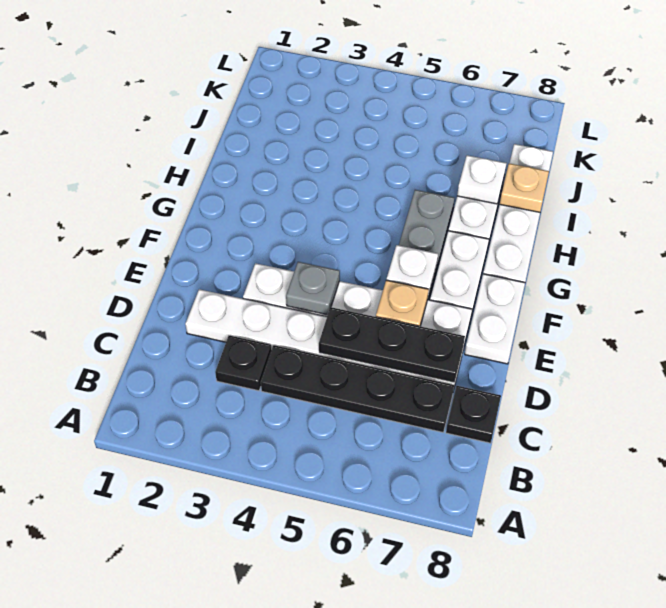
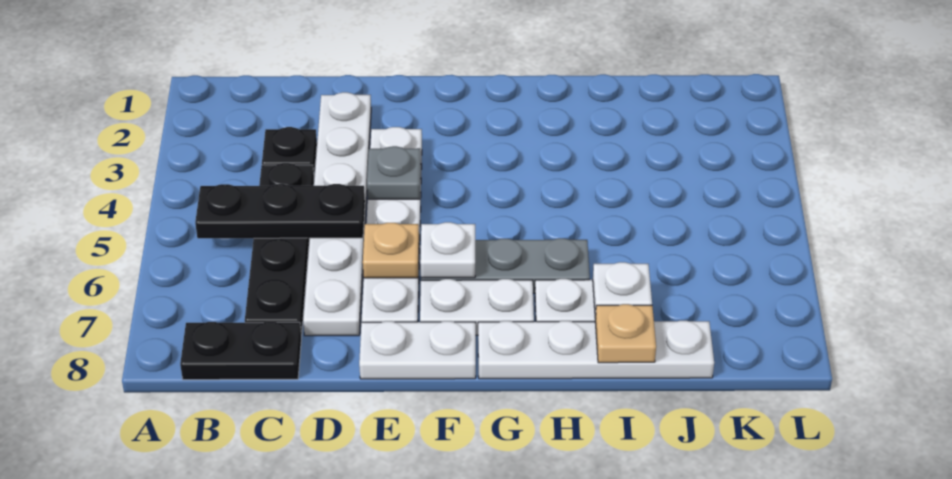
black plate C8 level 1 -> black plate B8:C8 level 1
black plate D5:D7 level 2 -> black plate B5:D5 level 2

